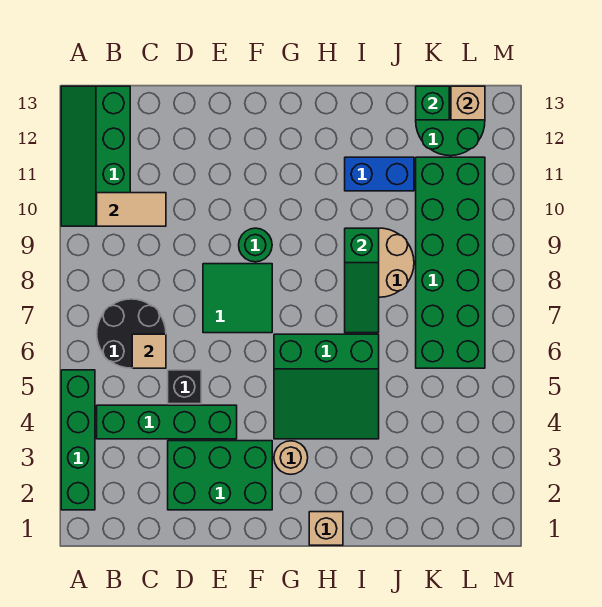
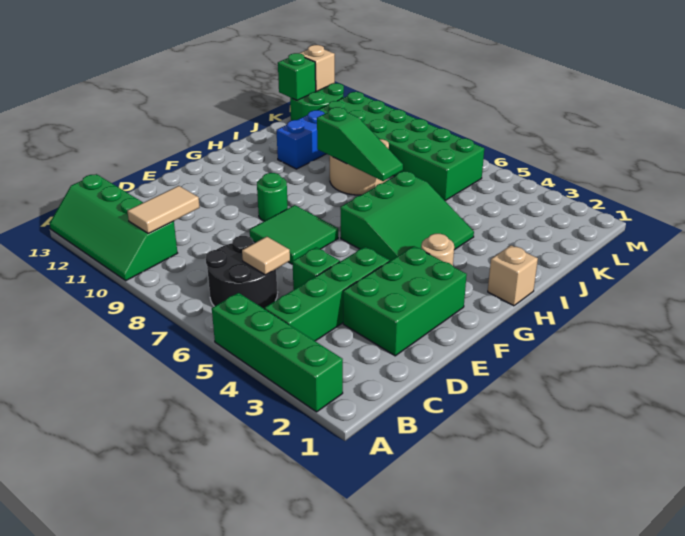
black brick D5 level 1 -> green brick D5 level 1

